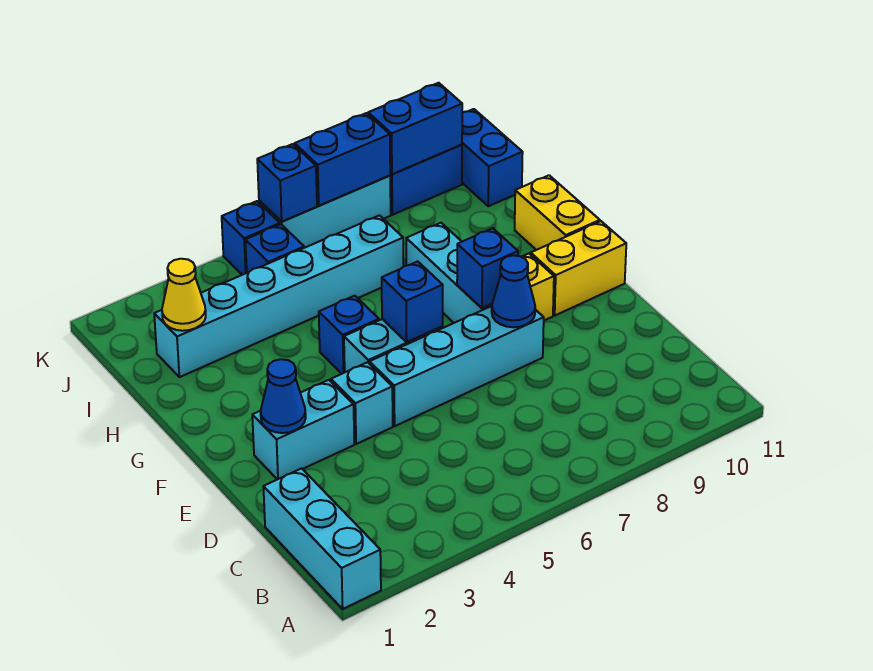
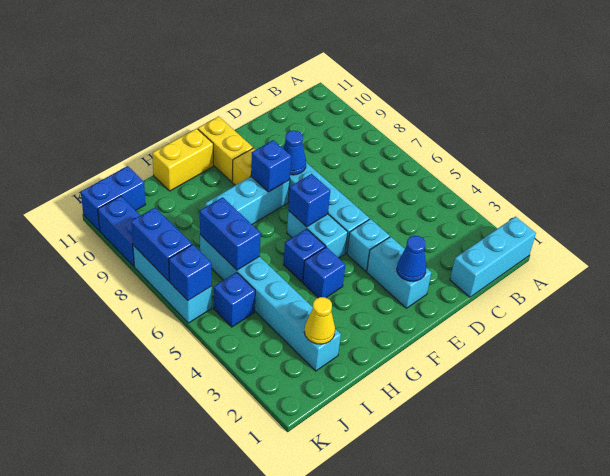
blue brick K5 level 1 -> blue brick G4 level 1
blue brick K9:K10 level 2 -> blue brick I6:I7 level 2

